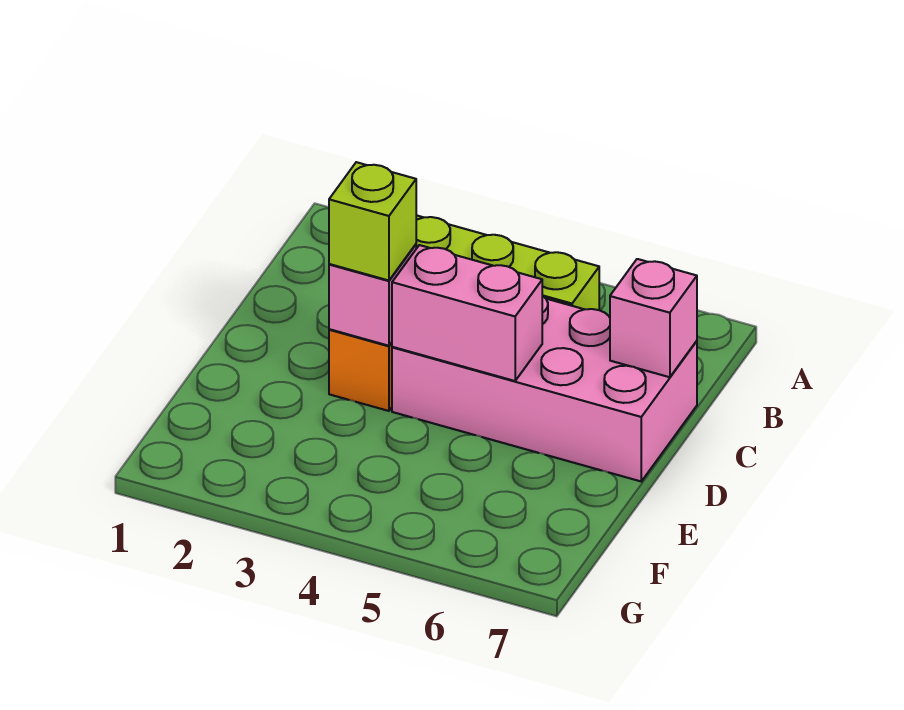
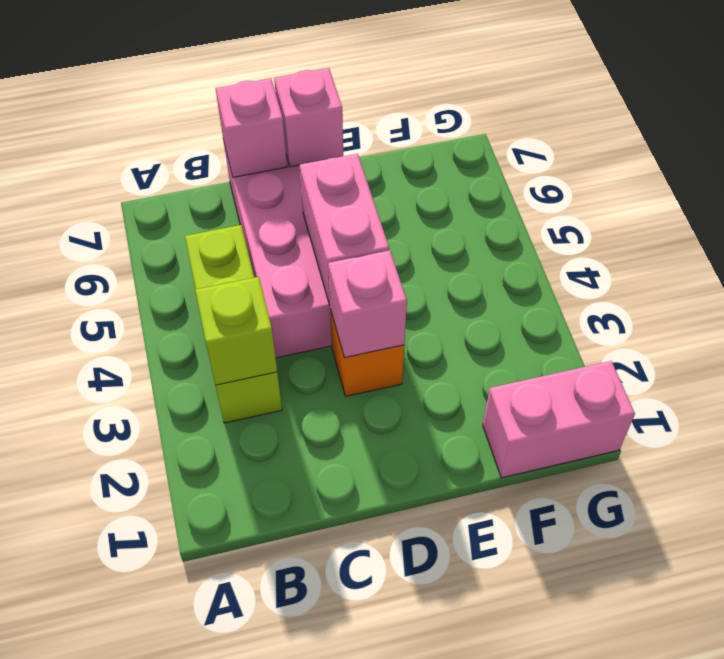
lime brick D3 level 3 -> lime brick B3 level 2
none -> pink brick D7 level 2
none -> pink brick F1:G1 level 1

